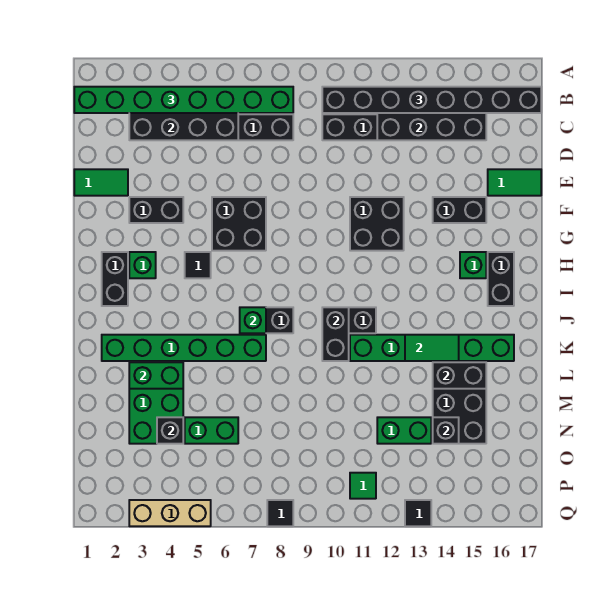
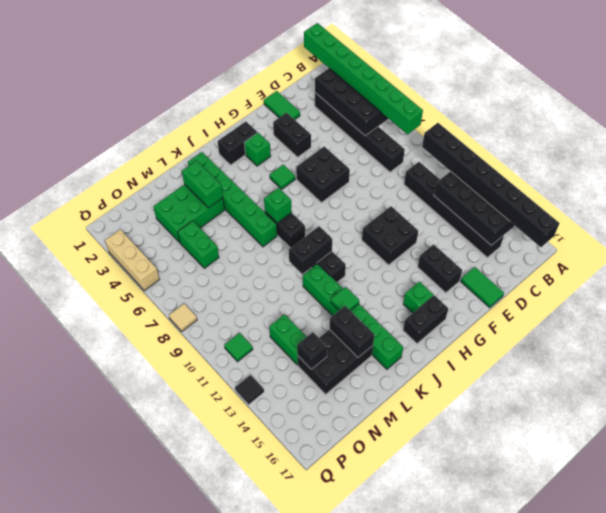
black tile H5 level 1 -> green tile H5 level 1
green tile K13:K14 level 2 -> green tile K13 level 2
black brick N4 level 2 -> none
black tile Q8 level 1 -> tan tile Q8 level 1

